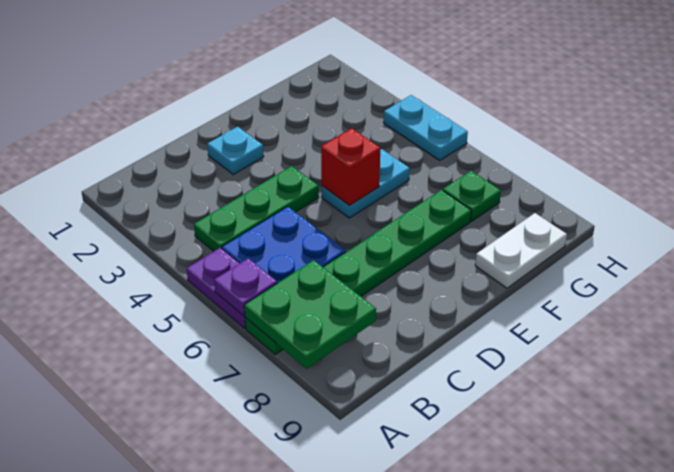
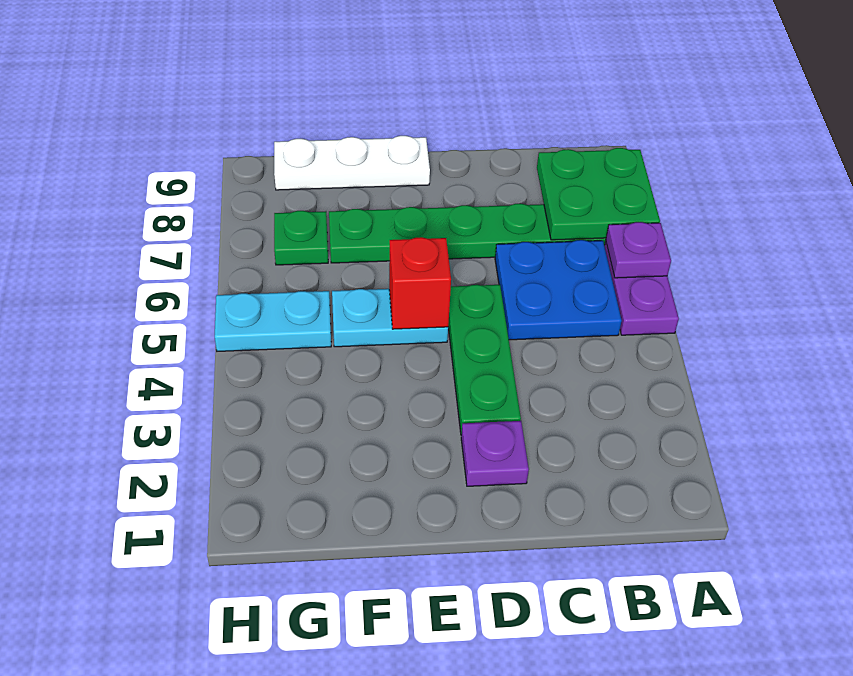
green plate B4:D4 level 1 -> green plate D3:D5 level 1
cyan plate D2 level 1 -> purple plate D2 level 1
white plate F9:G9 level 1 -> white plate E9:G9 level 1
cyan plate H4:H5 level 1 -> cyan plate G5:H5 level 1

